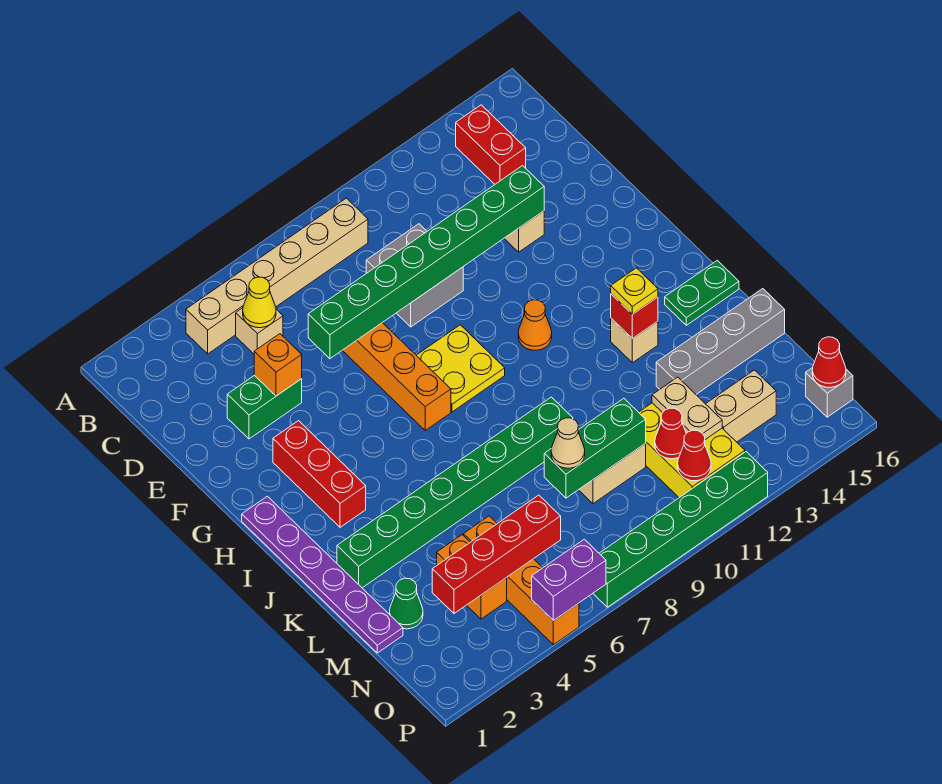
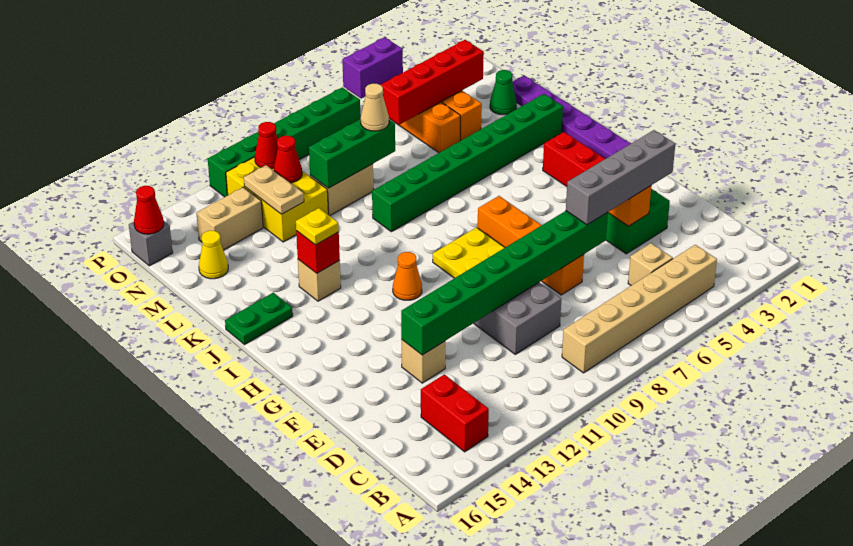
yellow cone C5 level 2 -> yellow cone M15 level 1
grey brick L13:L16 level 1 -> grey brick E3:E6 level 3

